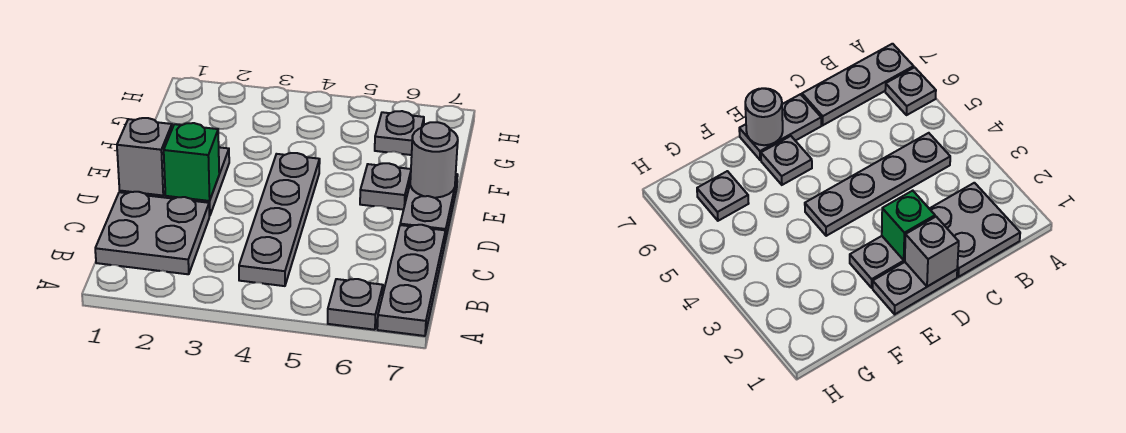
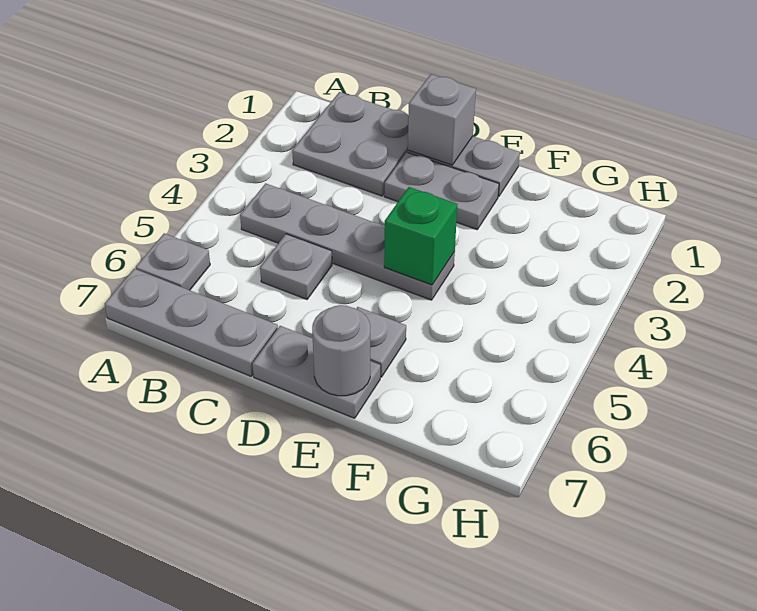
green brick D2 level 2 -> green brick E4 level 2
grey plate G6 level 1 -> grey plate C5 level 1

